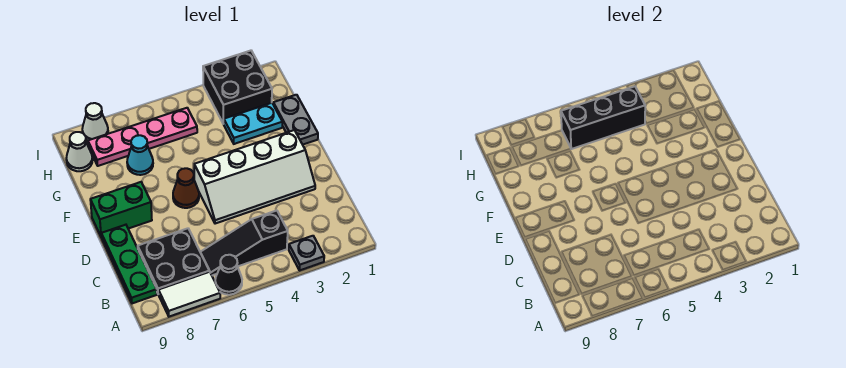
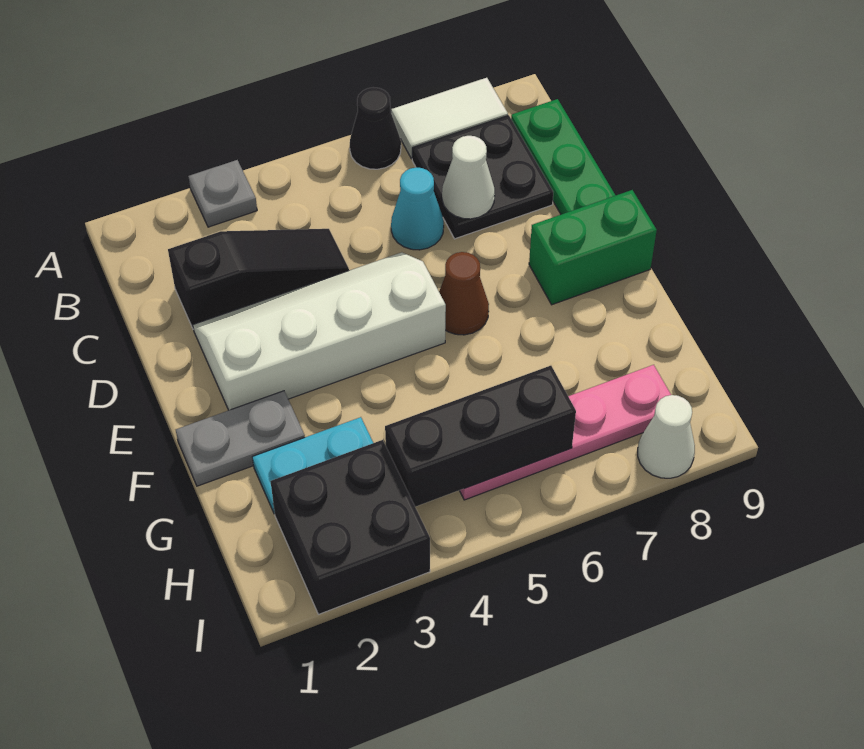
black slope B4:B6 level 1 top 4 -> black slope C2:C4 level 1 top 2
grey plate F1:G1 level 1 -> grey plate F1:F2 level 1
cyan cone G7 level 1 -> cyan cone C6 level 1
white cone H9 level 1 -> white cone C7 level 2

